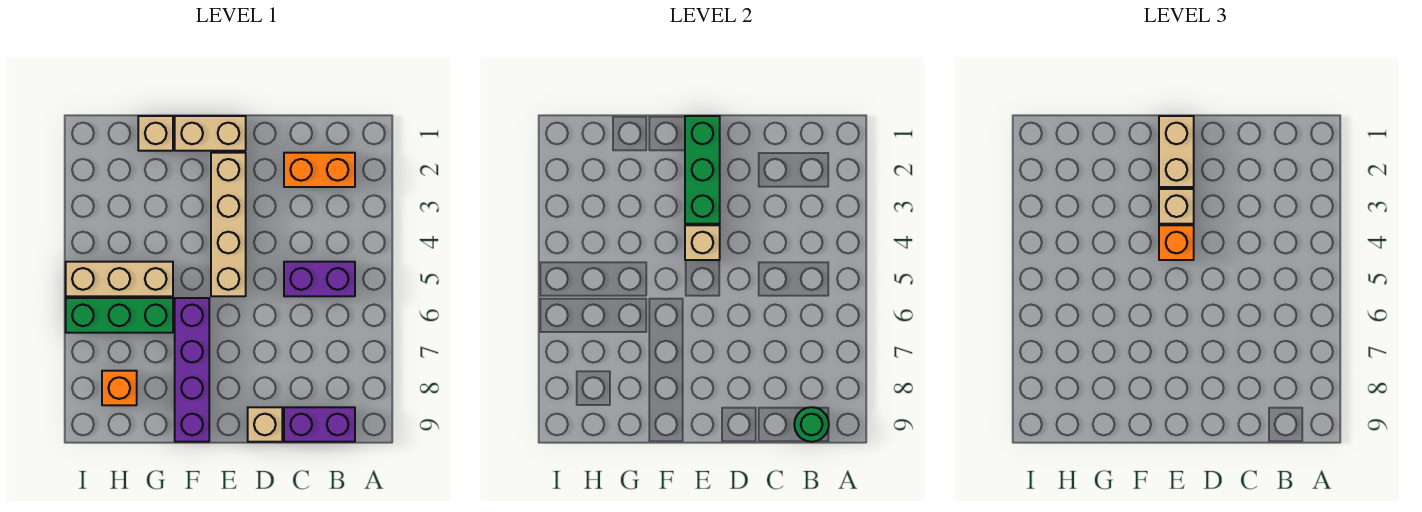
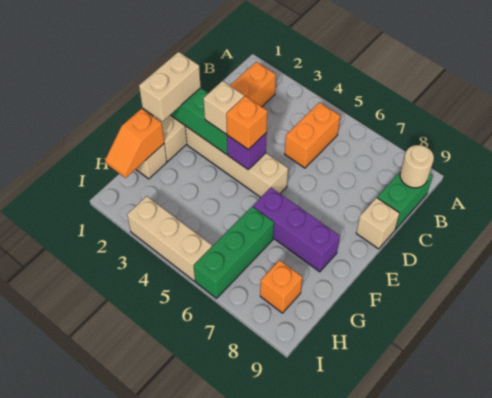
purple brick B5:C5 level 1 -> orange brick B5:C5 level 1
purple brick B9:C9 level 1 -> green brick B9:C9 level 1
green round brick B9 level 2 -> tan round brick B9 level 2
tan brick E1:E2 level 3 -> tan brick E1:F1 level 3
tan brick E4 level 2 -> purple brick E4 level 2
purple brick F6:F9 level 1 -> purple brick F6:F8 level 1
none -> orange slope G1:H1 level 2 top G
tan brick G5:I5 level 1 -> tan brick I3:I5 level 1

